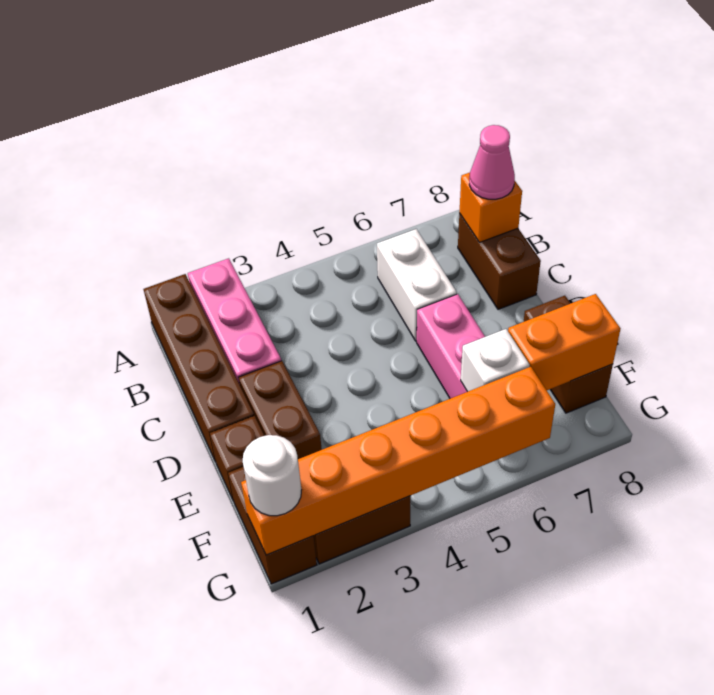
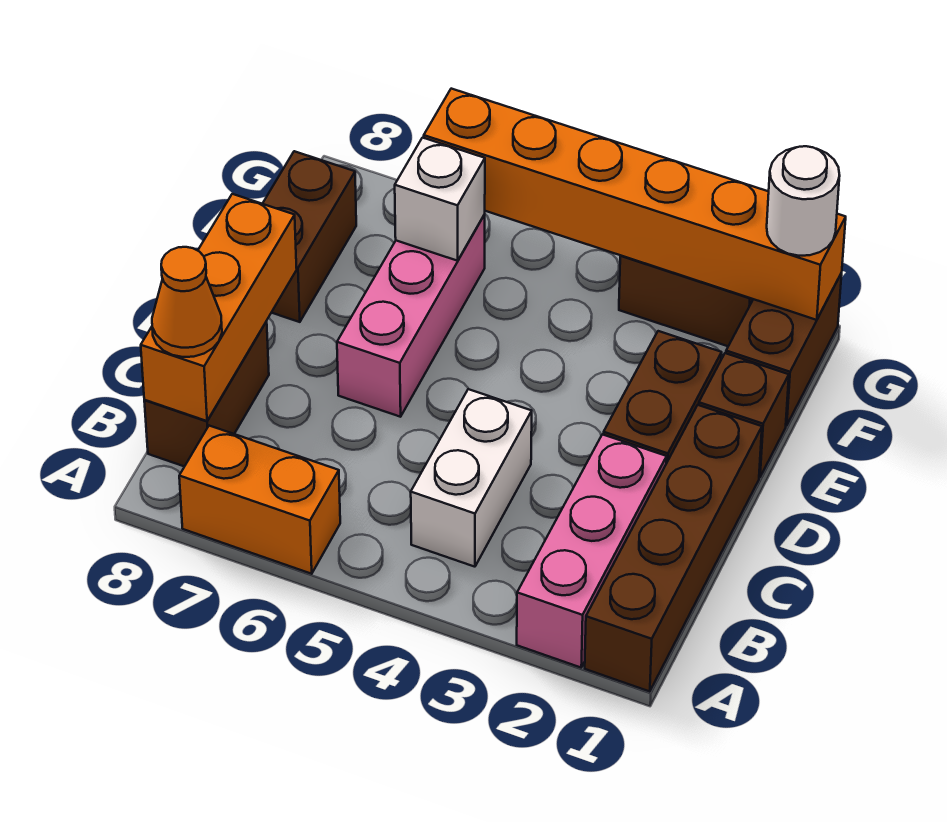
white brick B6:C6 level 1 -> white brick B4:C4 level 1
orange brick B8 level 2 -> orange brick B8:D8 level 2
pink cone B8 level 3 -> orange cone B8 level 3
orange brick F7:F8 level 2 -> orange brick A6:A7 level 1

